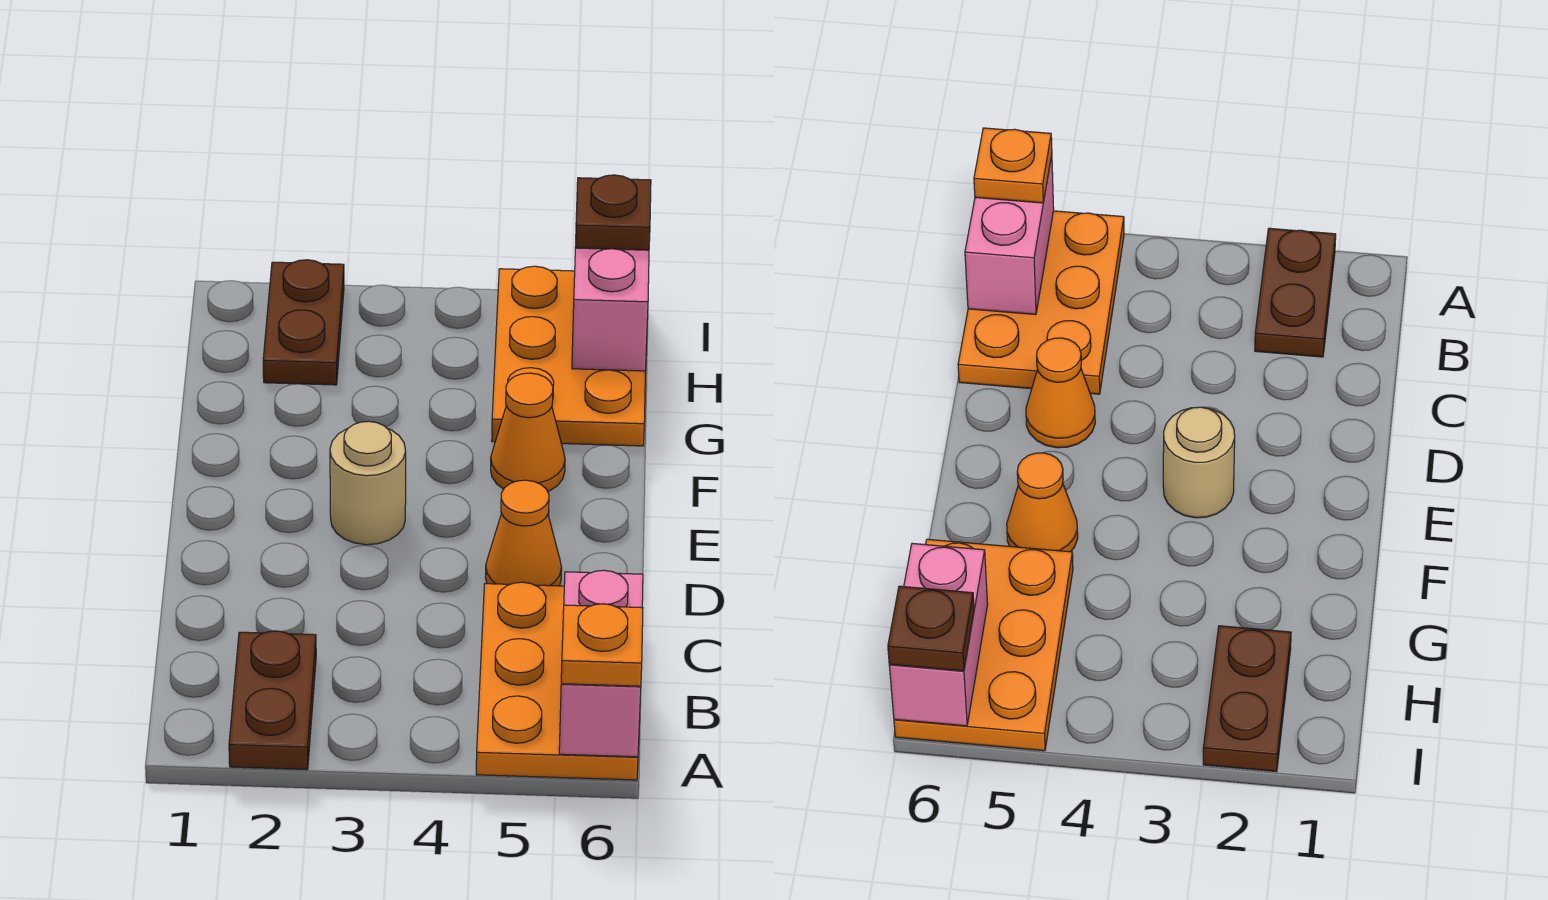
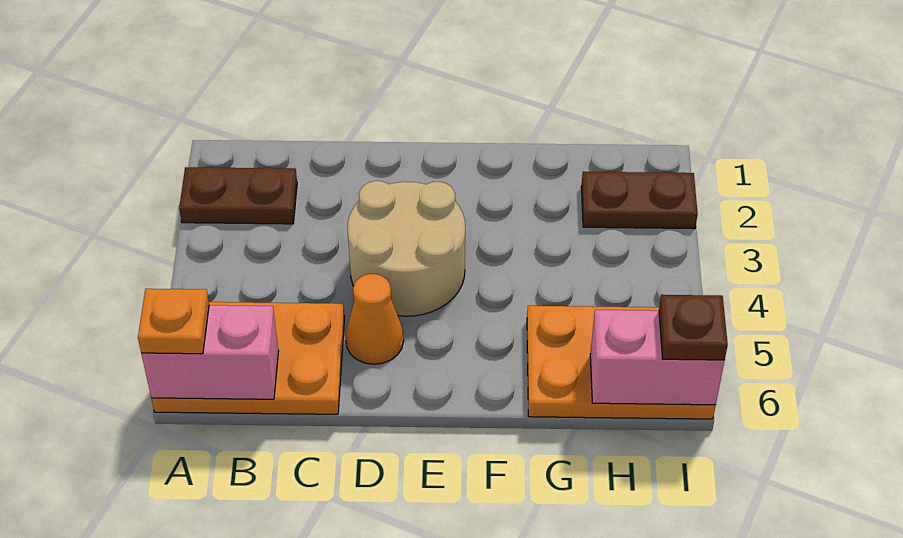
tan round brick E3 level 1 -> tan round brick D3:E4 level 1
orange cone F5 level 1 -> none

